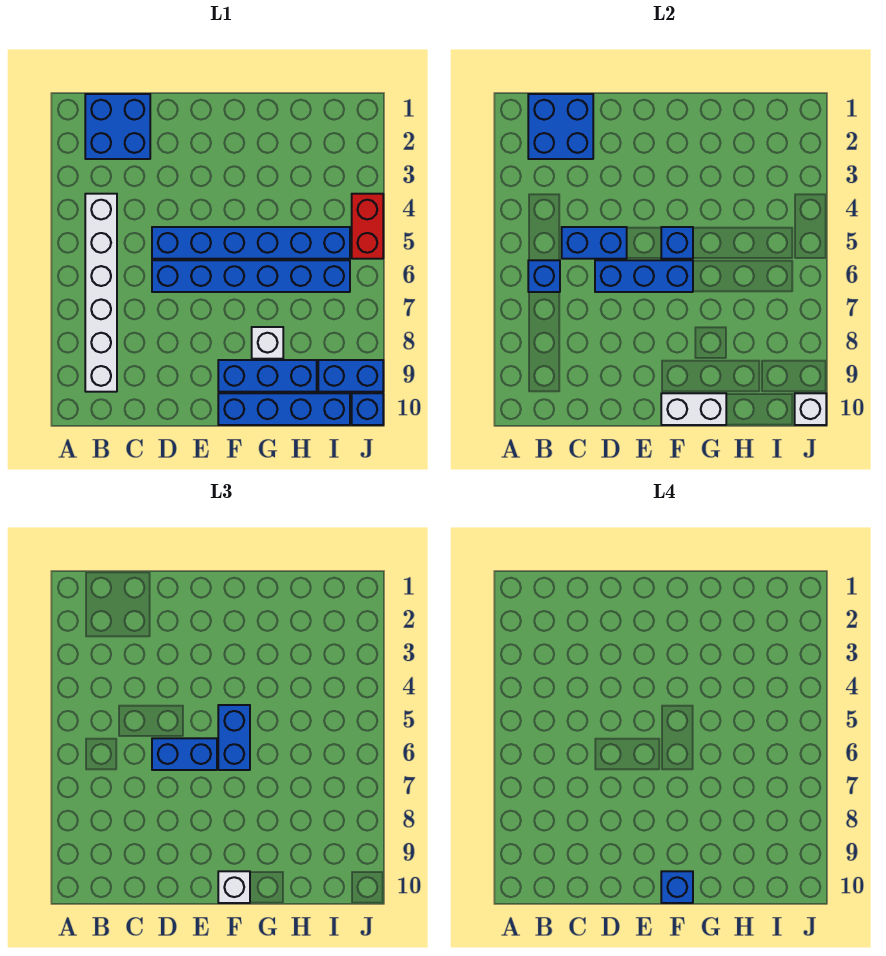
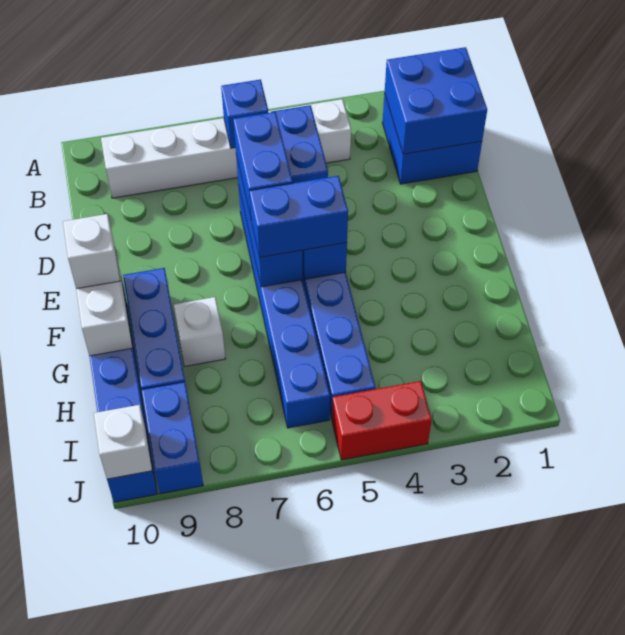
blue brick F10 level 4 -> none

